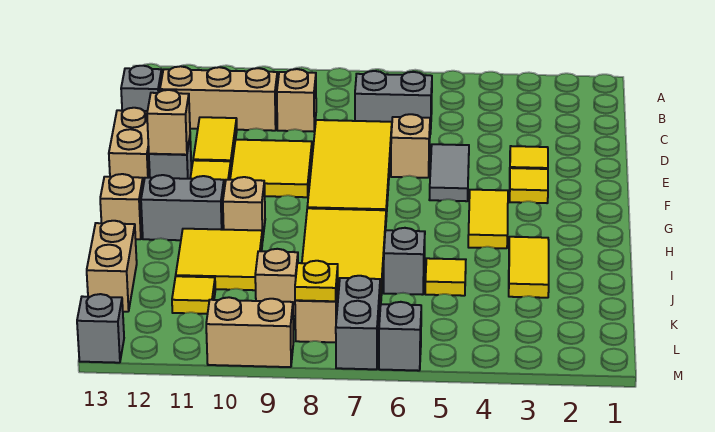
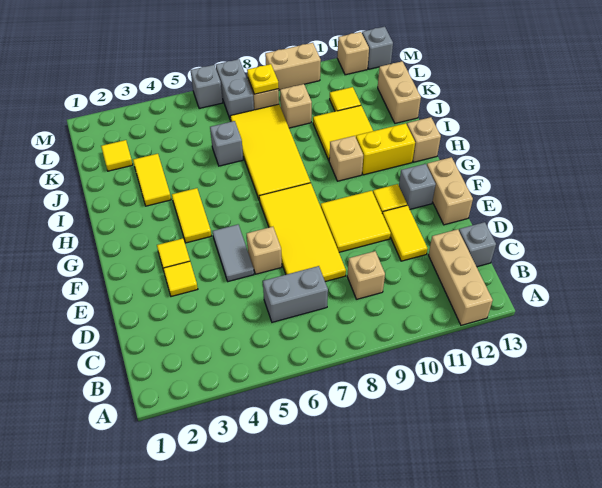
tan brick C10:C12 level 1 -> tan brick A12:C12 level 1
tan brick F12 level 2 -> tan brick M12 level 1
grey brick H11:H12 level 1 -> yellow brick H11:H12 level 1
yellow tile J5 level 1 -> yellow tile K2 level 1

